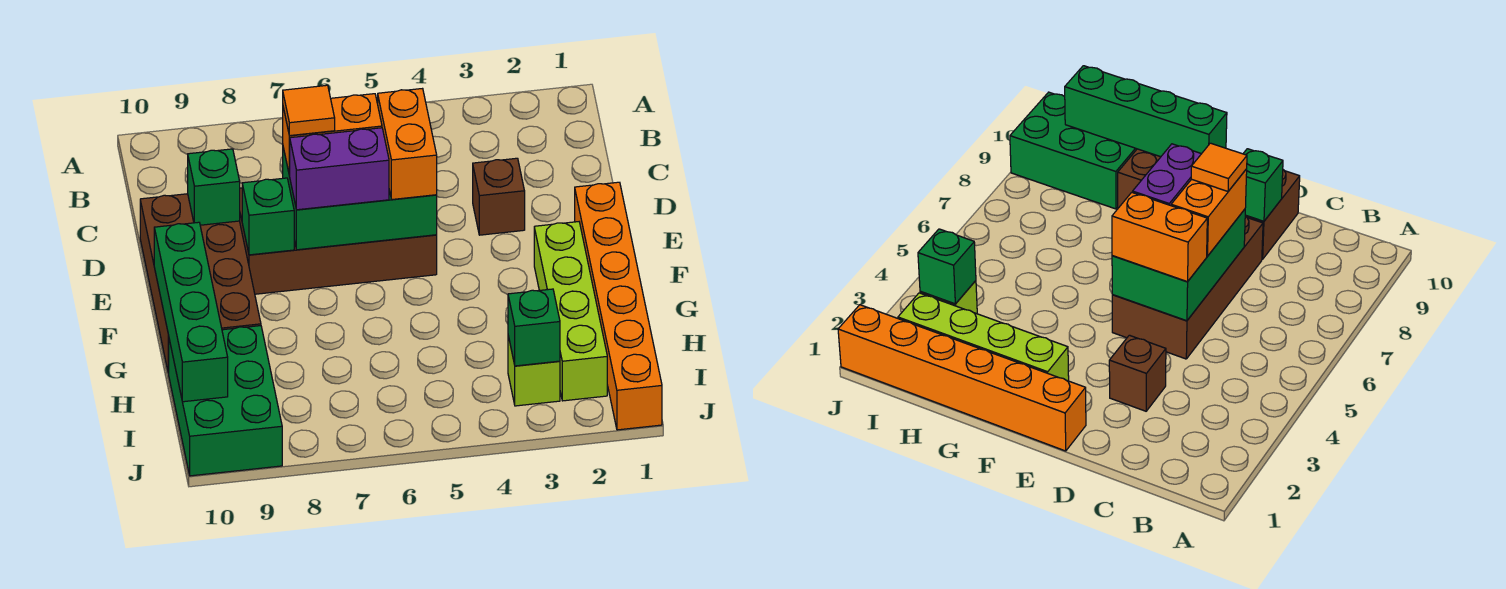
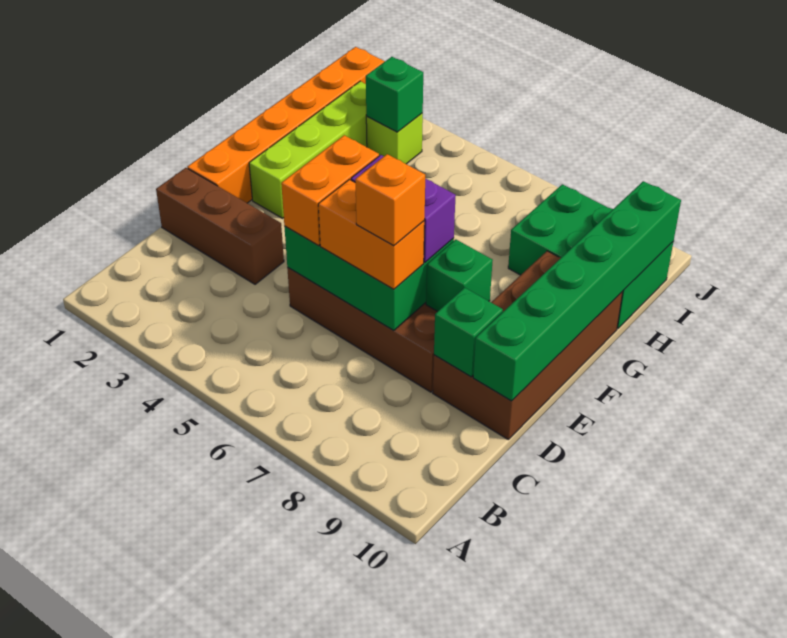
brown brick D3 level 1 -> brown brick D1:D3 level 1
orange tile D7 level 4 -> orange brick D7 level 4
green brick F10:I10 level 2 -> green brick D10:I10 level 2
green brick H9:J10 level 1 -> green brick H8:I10 level 1

